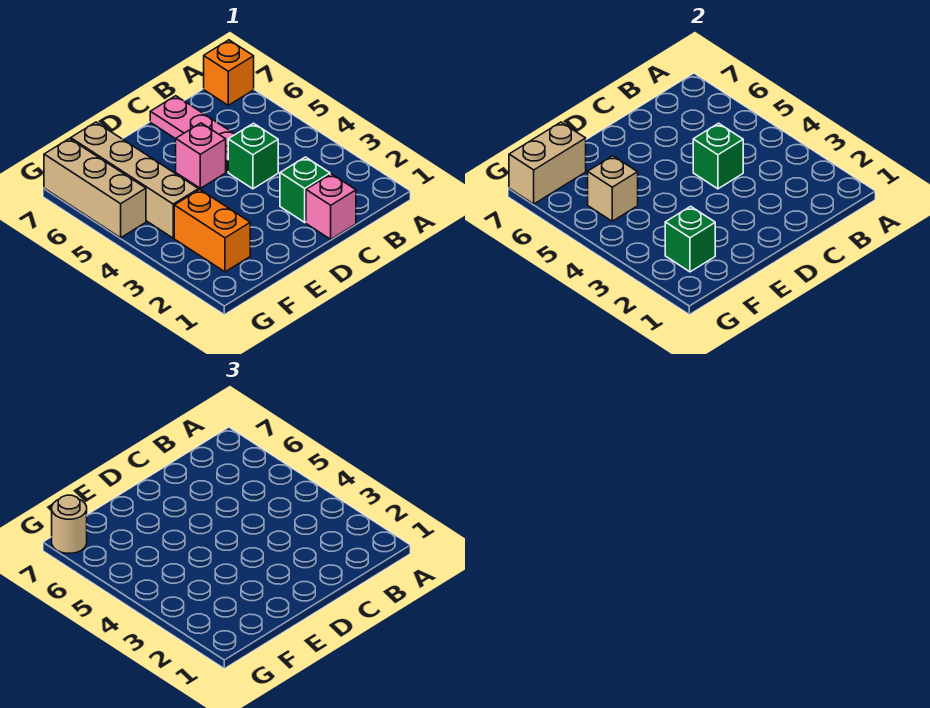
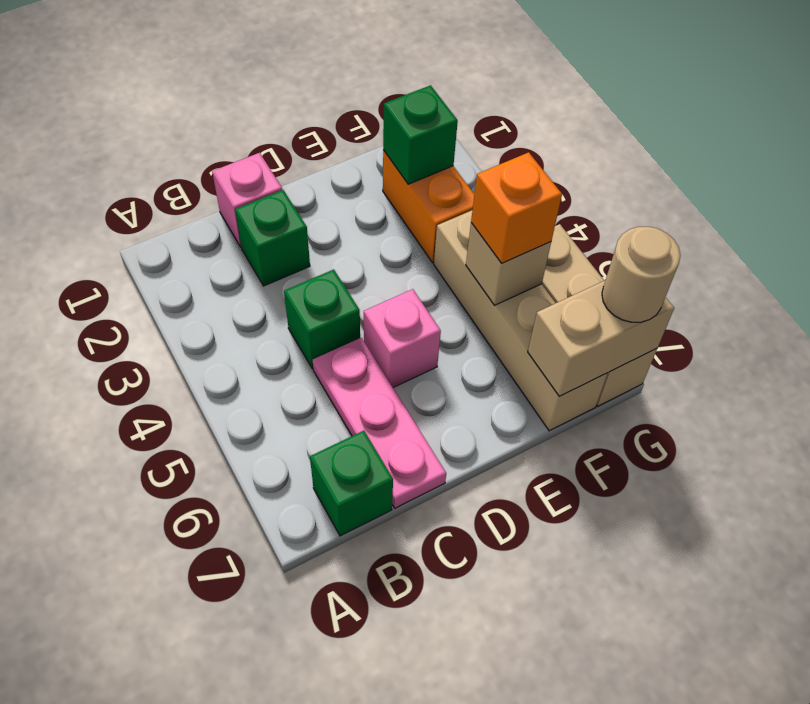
orange brick A7 level 1 -> orange brick F5 level 3
green brick C4 level 2 -> green brick B7 level 1

